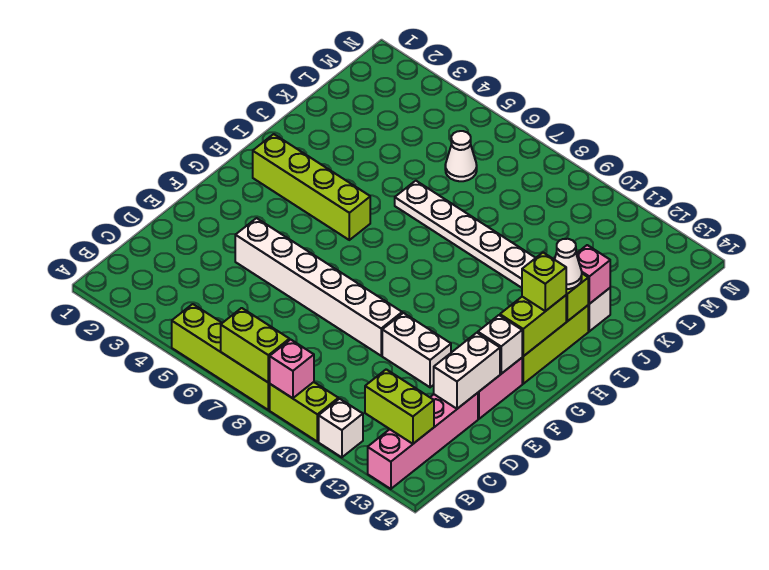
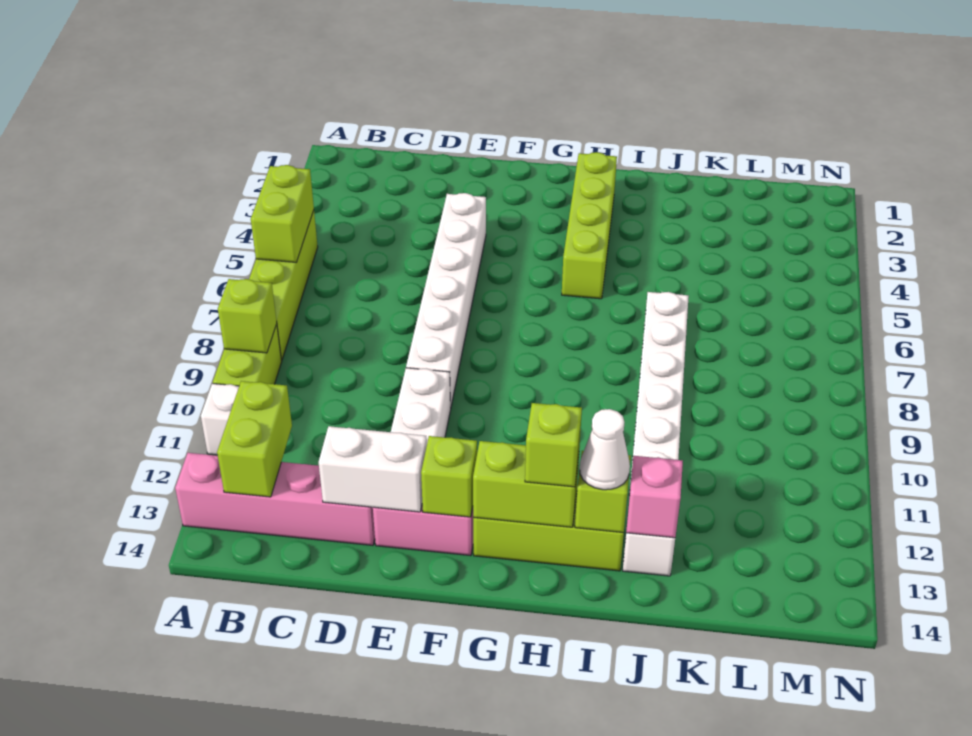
lime brick A7:A8 level 2 -> lime brick A5:A6 level 2
pink brick A9 level 2 -> lime brick A9 level 2
white brick F13 level 2 -> lime brick F13 level 2
white cone L6 level 1 -> none

